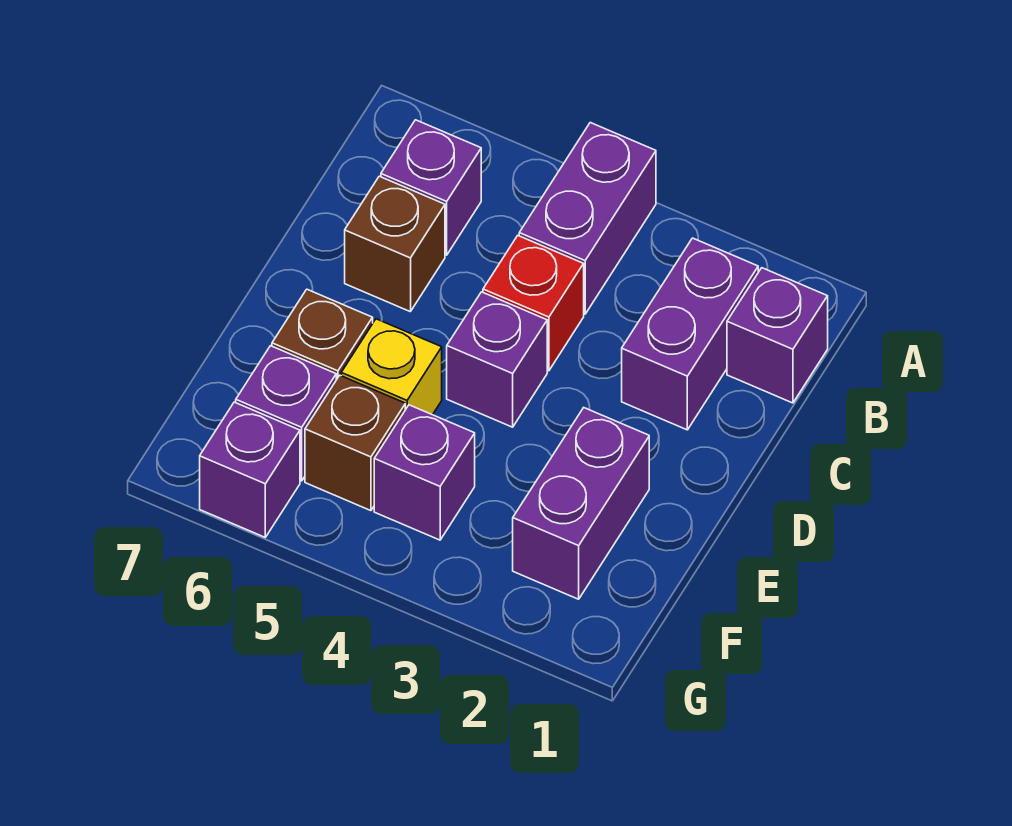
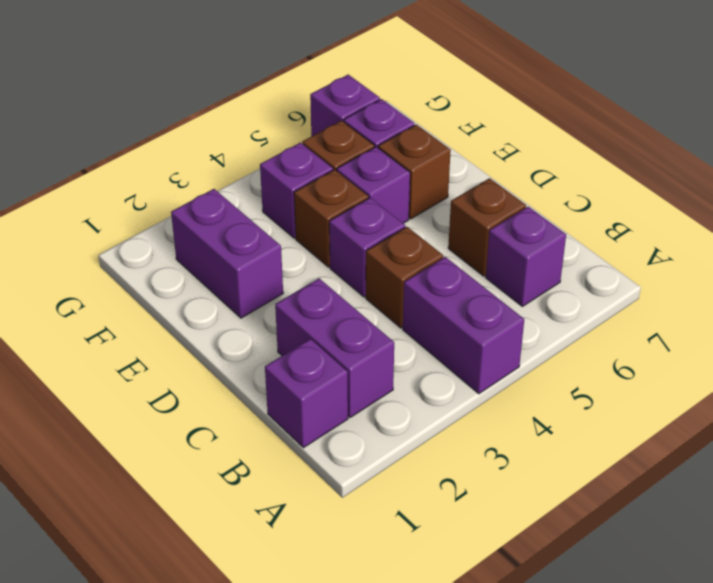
red brick C4 level 1 -> brown brick C4 level 1
none -> brown brick E4 level 1
yellow brick E5 level 1 -> purple brick E5 level 1

